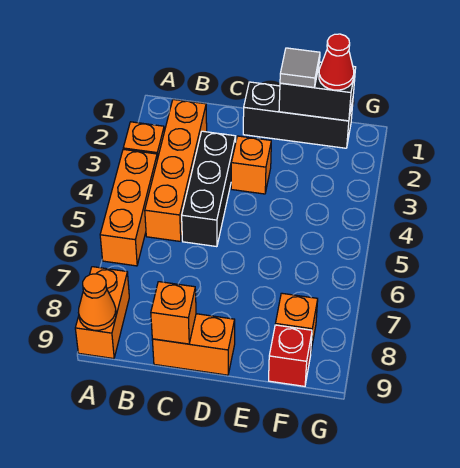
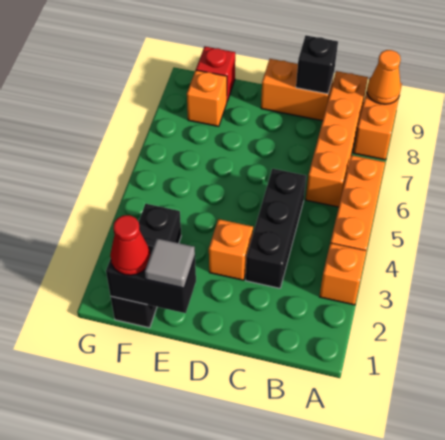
orange brick B2:B5 level 1 -> orange brick B6:B9 level 1
orange brick C9 level 2 -> black brick C9 level 2
black brick D1:F1 level 1 -> black brick F1:F3 level 1

